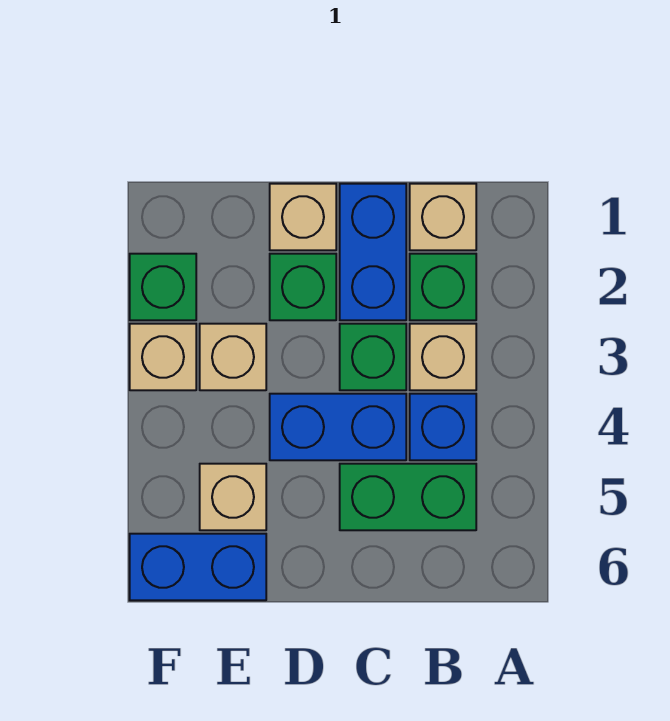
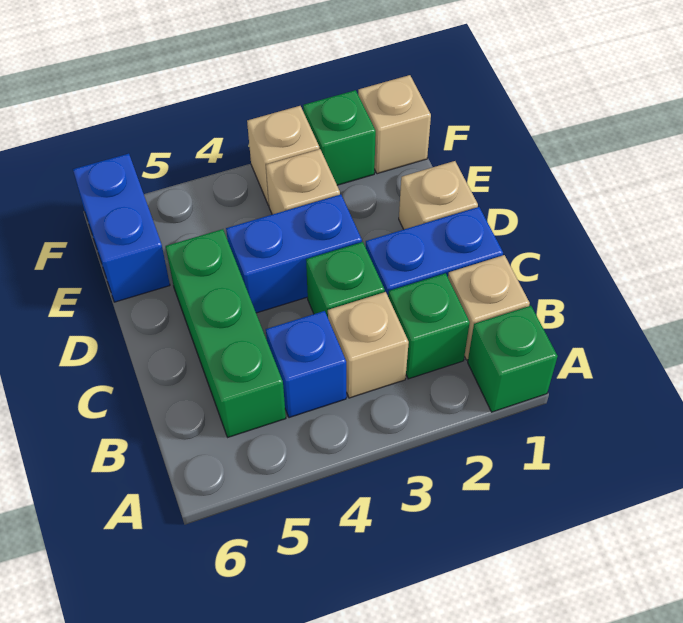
green brick B5:C5 level 1 -> green brick B5:D5 level 1
blue brick C4:D4 level 1 -> blue brick D3:D4 level 1
green brick D2 level 1 -> green brick A1 level 1
tan brick E5 level 1 -> tan brick F1 level 1

